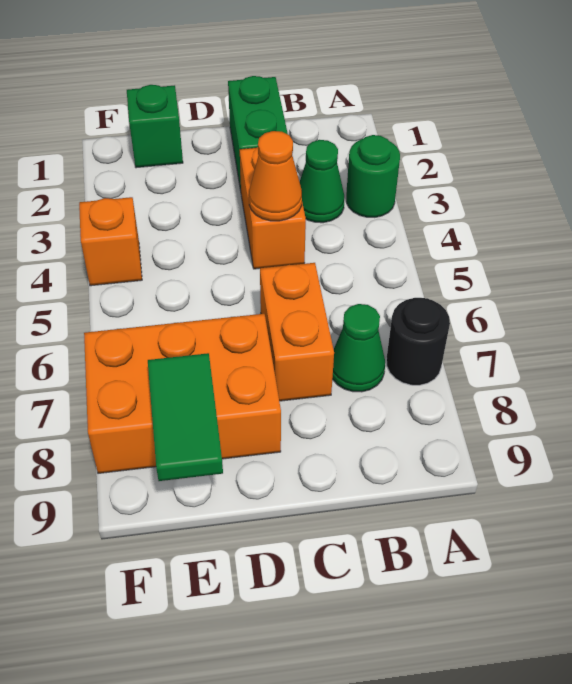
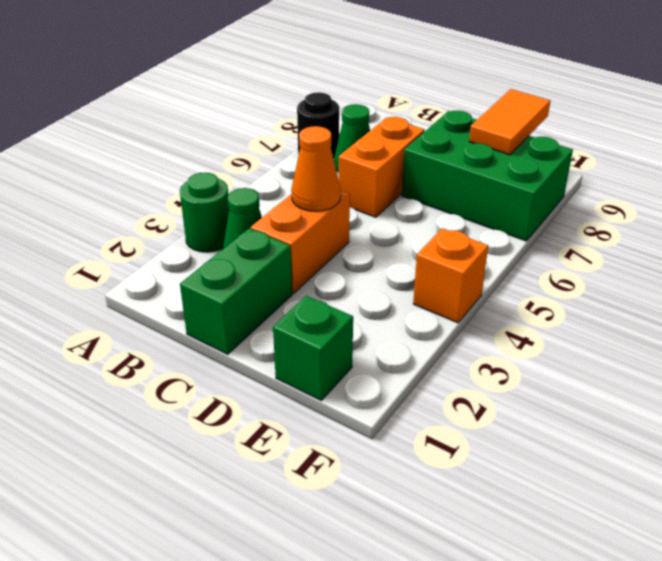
orange brick D7:F8 level 1 -> green brick D7:F8 level 1
green tile E8:E9 level 2 -> orange tile E8:E9 level 2

